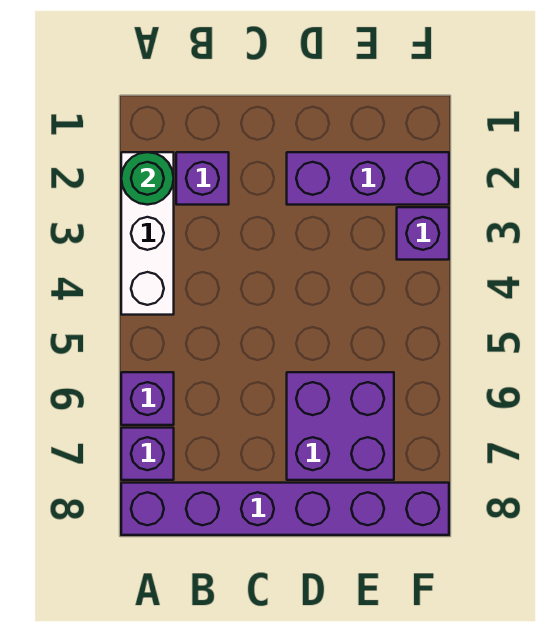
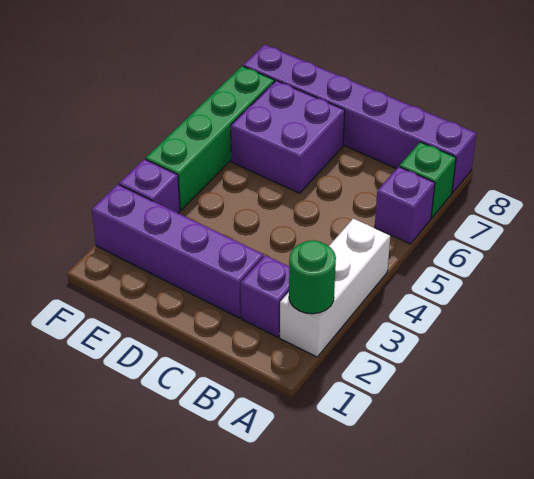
purple brick A7 level 1 -> green brick A7 level 1
purple brick D2:F2 level 1 -> purple brick C2:F2 level 1
none -> green brick F4:F7 level 1

